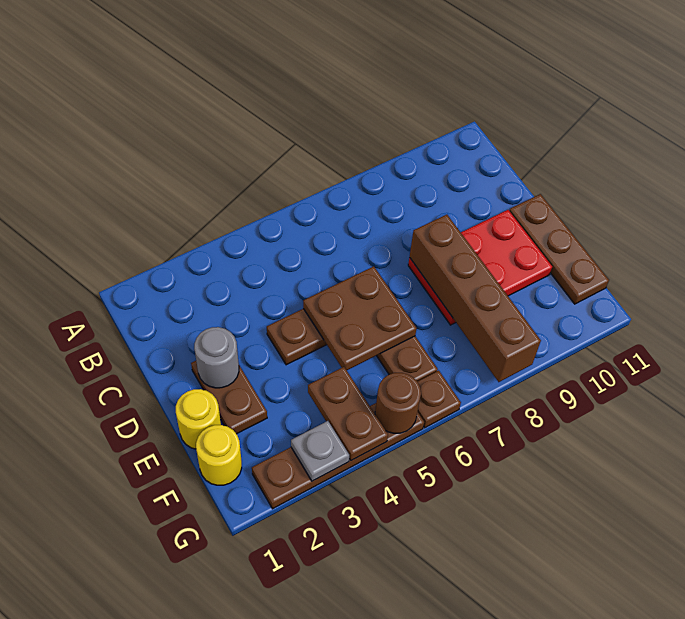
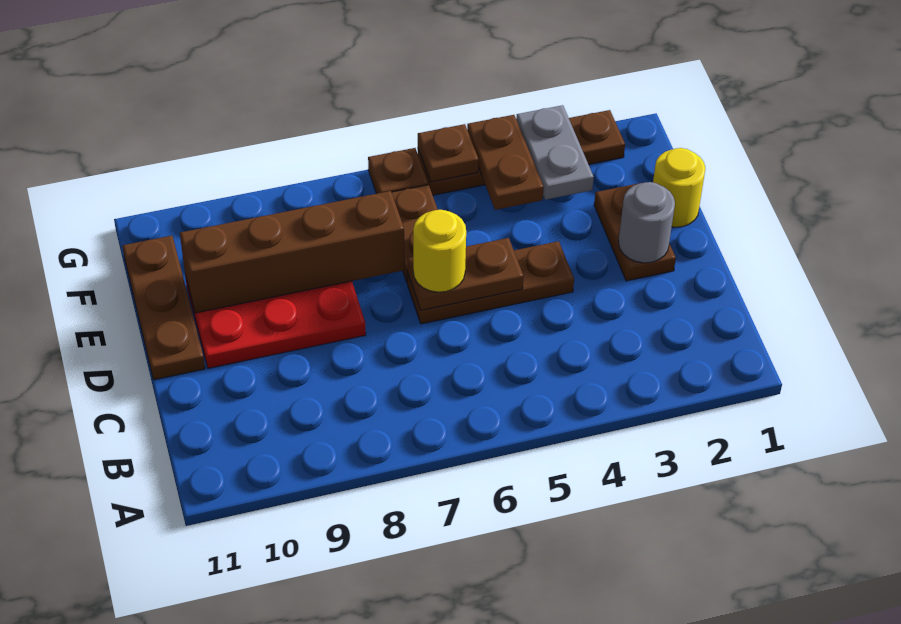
brown plate D5:E6 level 2 -> brown plate D5:D6 level 2
brown brick D8:G8 level 2 -> brown brick E7:E10 level 2
yellow round brick F1 level 1 -> yellow round brick D6 level 3
grey plate G3 level 2 -> grey plate F3:G3 level 2
brown round brick G5 level 2 -> brown plate G5 level 2

